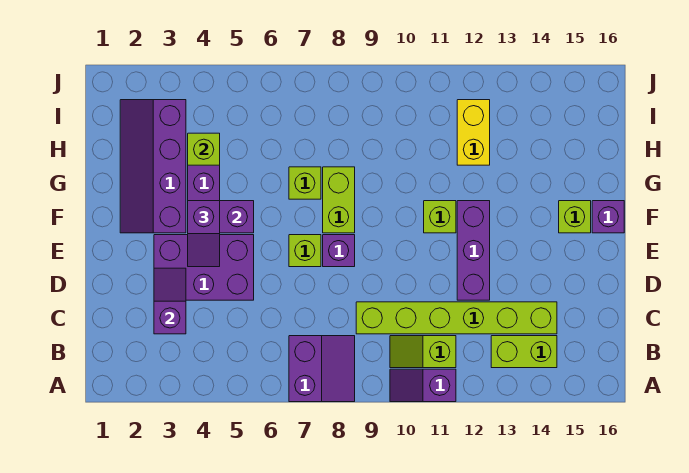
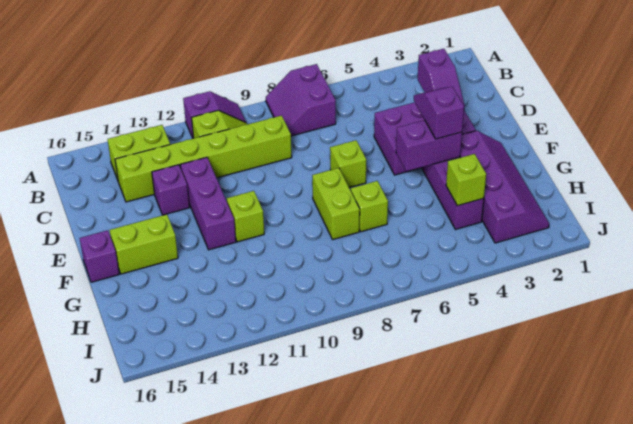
purple brick E8 level 1 -> purple brick D13 level 1
lime brick F15 level 1 -> lime brick F14:F15 level 1
yellow brick H12:I12 level 1 -> none

